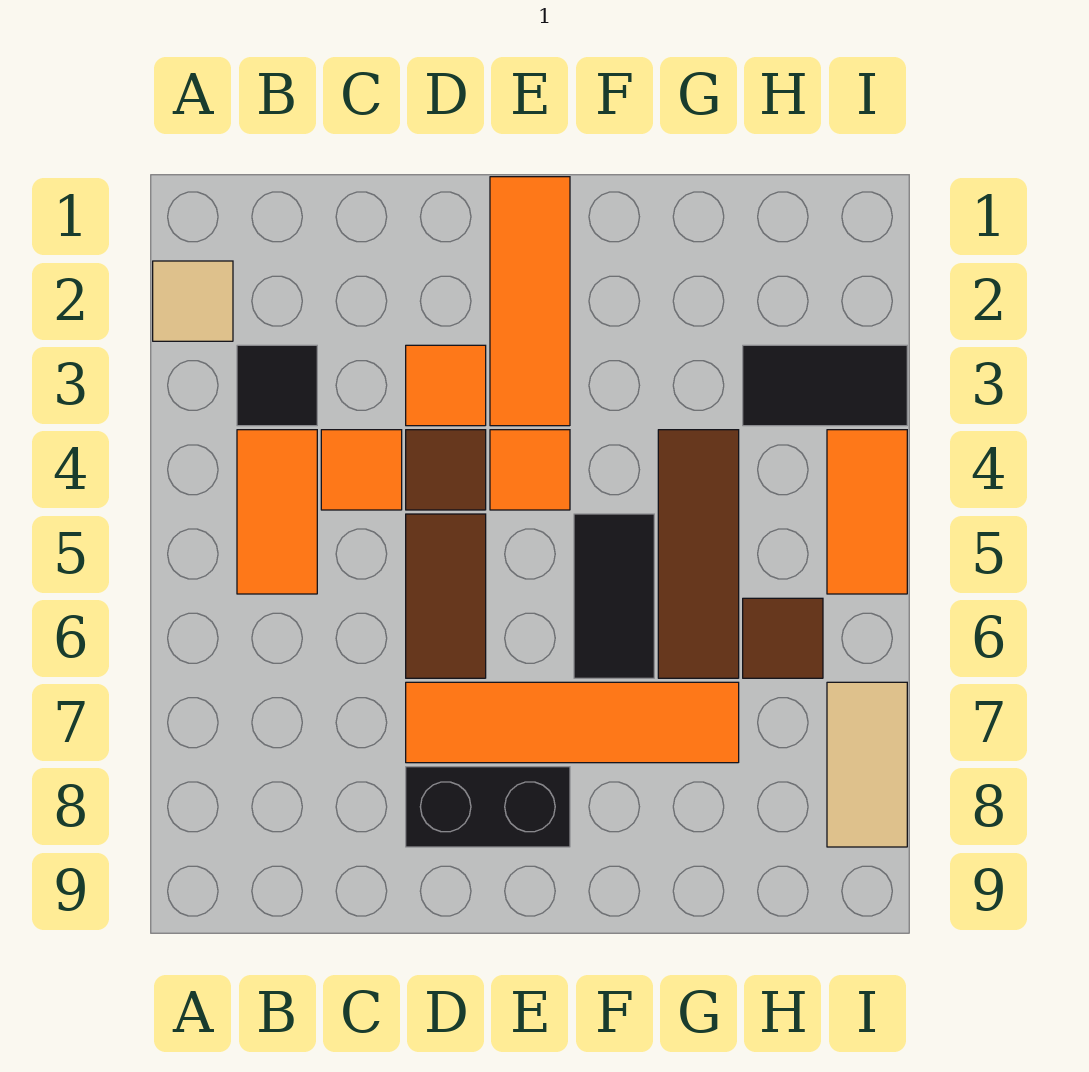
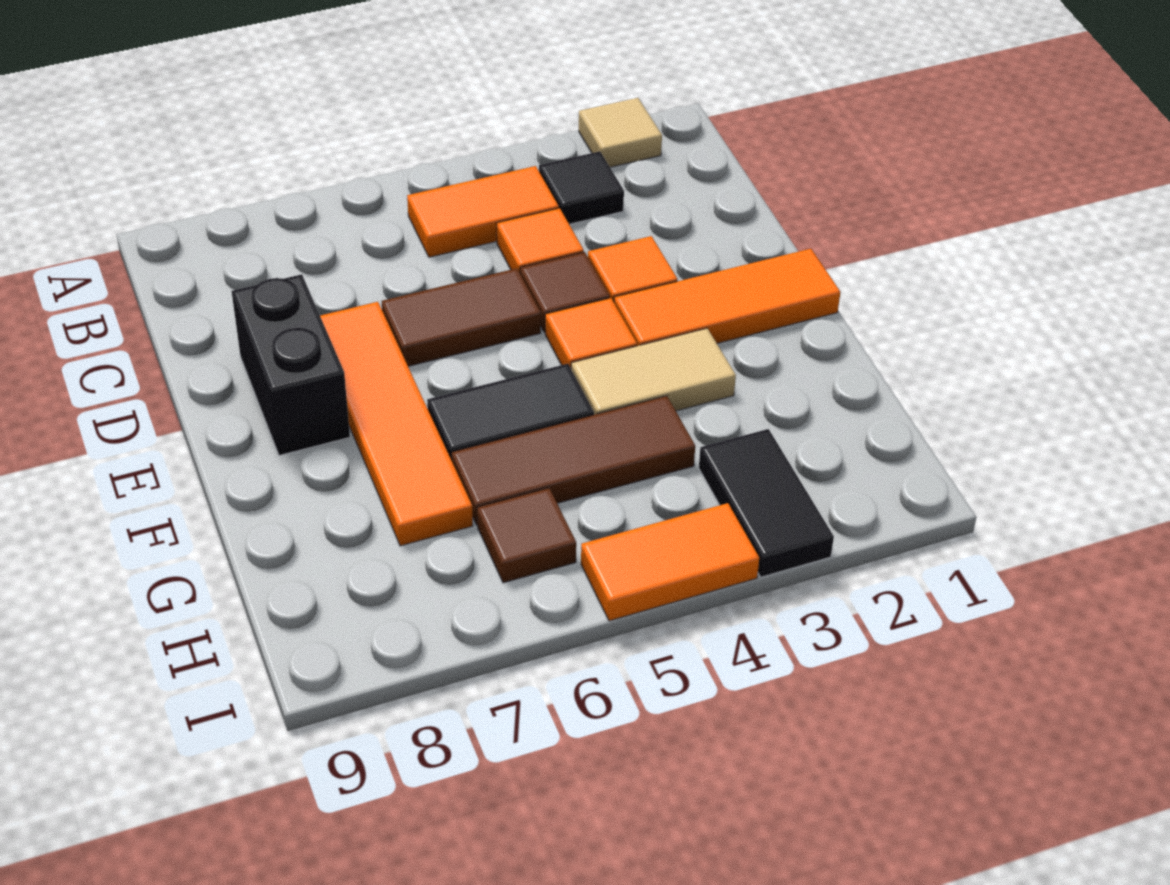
tan tile I7:I8 level 1 -> tan tile F3:F4 level 1

